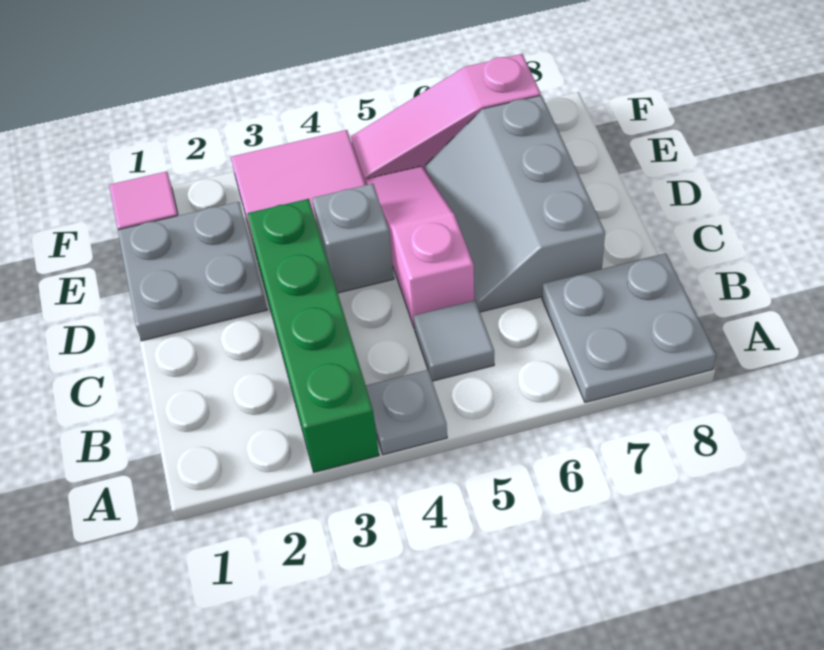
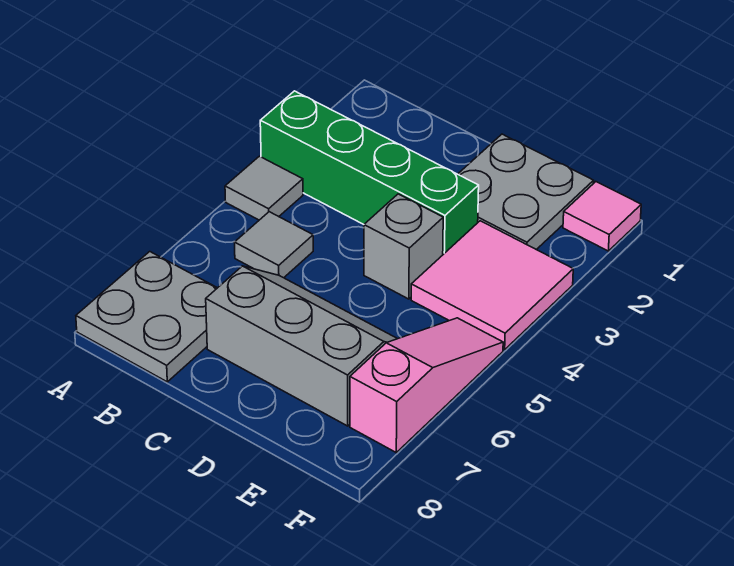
grey plate A4 level 1 -> grey tile A4 level 1
pink slope C5:E5 level 1 top C -> none

